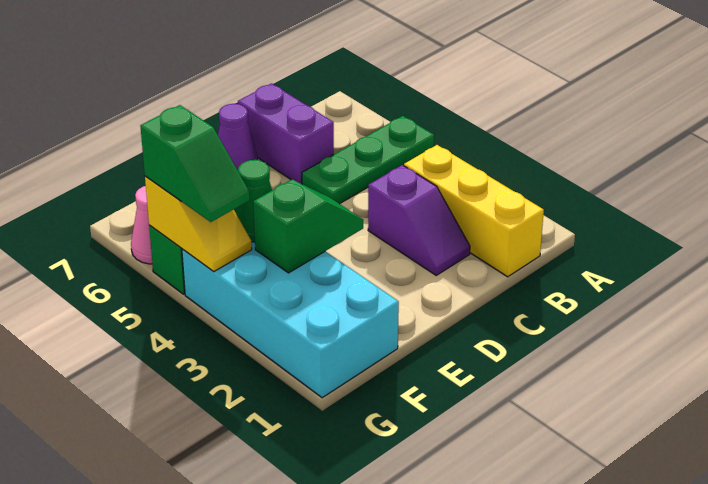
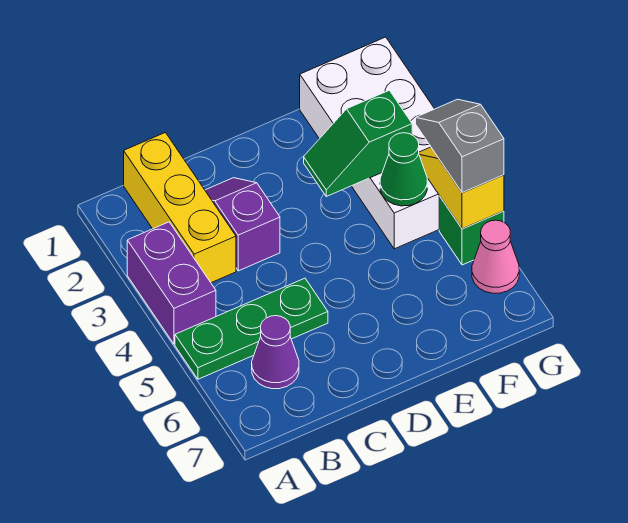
purple brick C6:C7 level 1 -> purple brick A3:A4 level 1
purple cone D7 level 1 -> purple cone B6 level 1
cyan brick F1:G4 level 1 -> white brick F1:G4 level 1
green slope G4:G5 level 3 top 5 -> grey slope G4:G5 level 3 top 5

